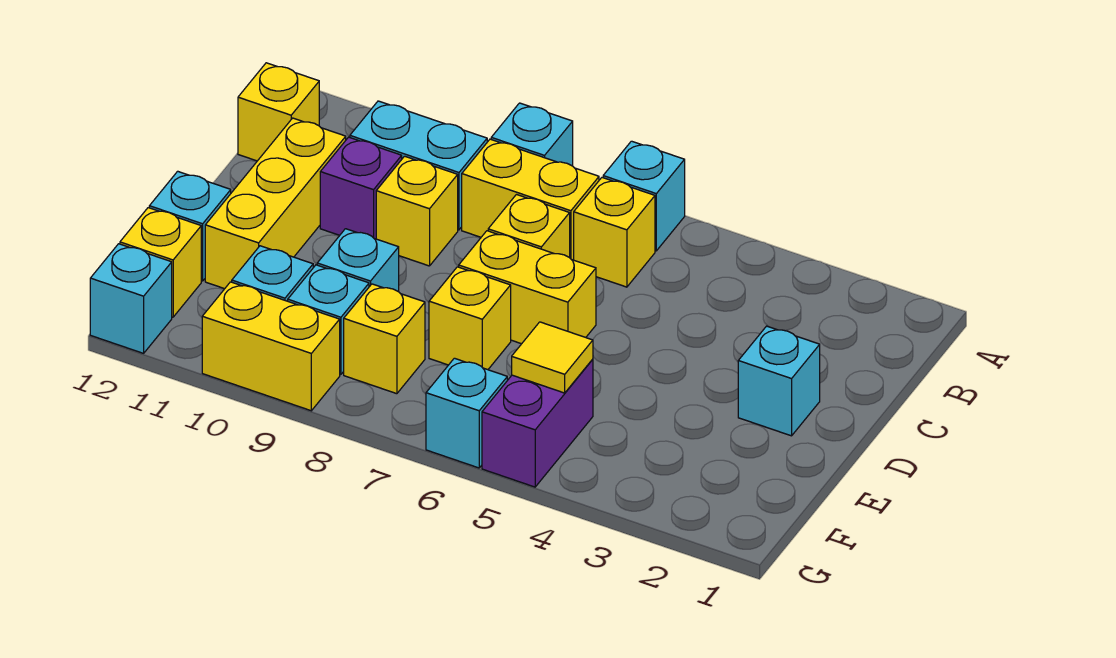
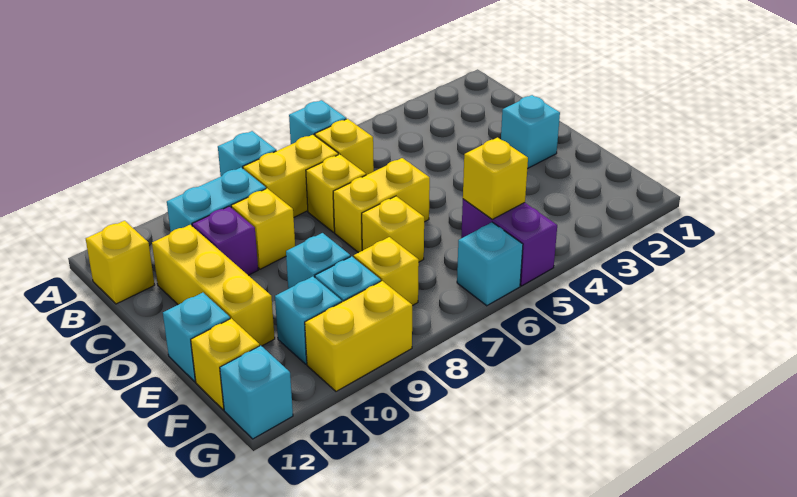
yellow tile F5 level 2 -> yellow brick F5 level 2

